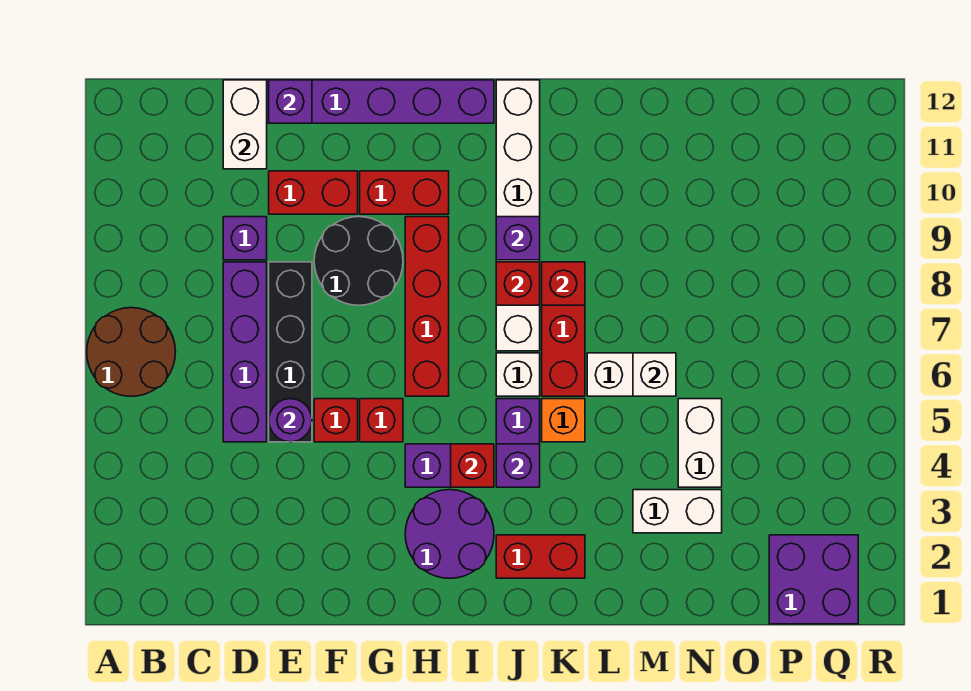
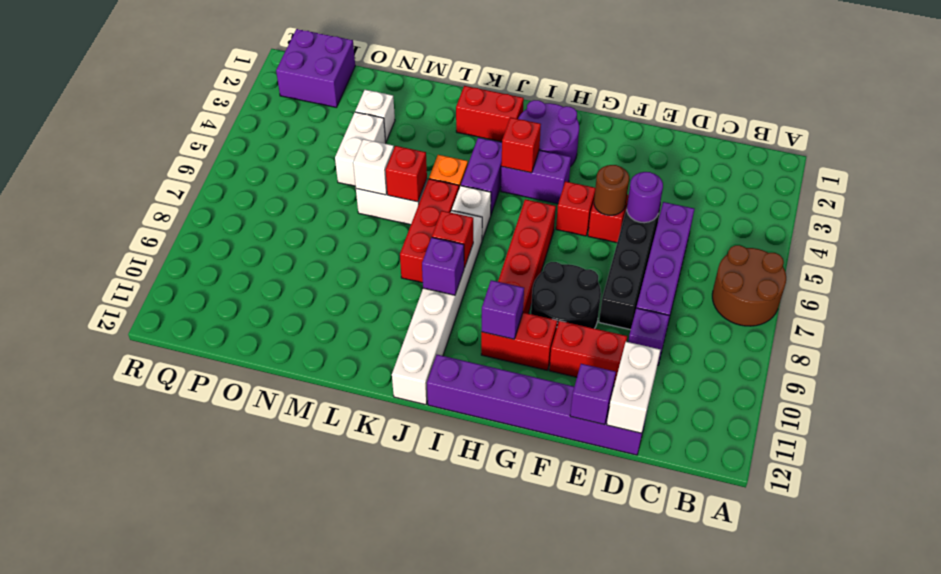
none -> brown round brick F5 level 2
purple brick J4 level 2 -> purple brick H10 level 2
red brick K8 level 2 -> red brick L6 level 2
white brick M3:N3 level 1 -> white brick N3 level 1

